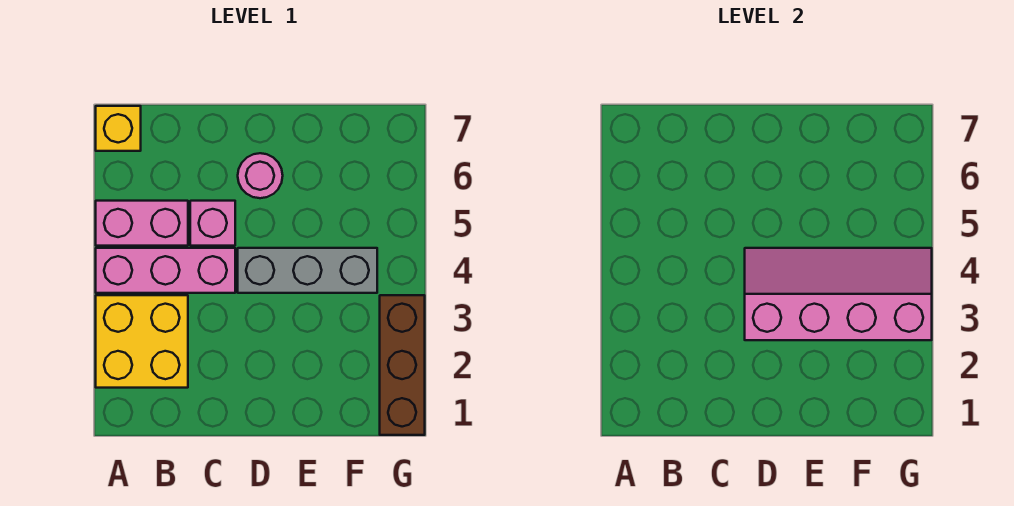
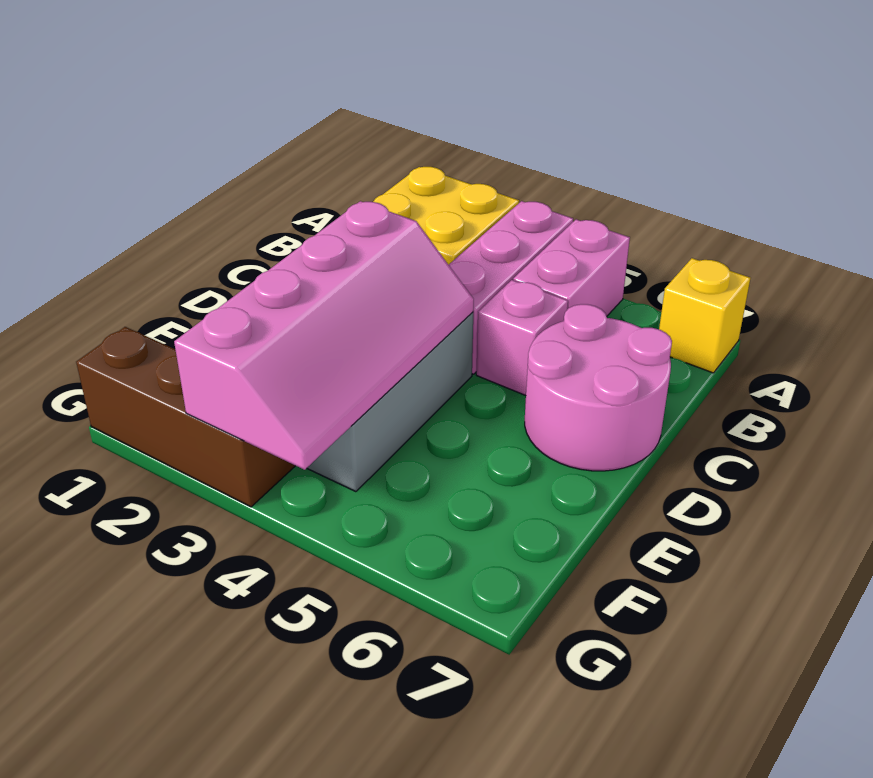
pink round brick D6 level 1 -> pink round brick C6:D7 level 1

